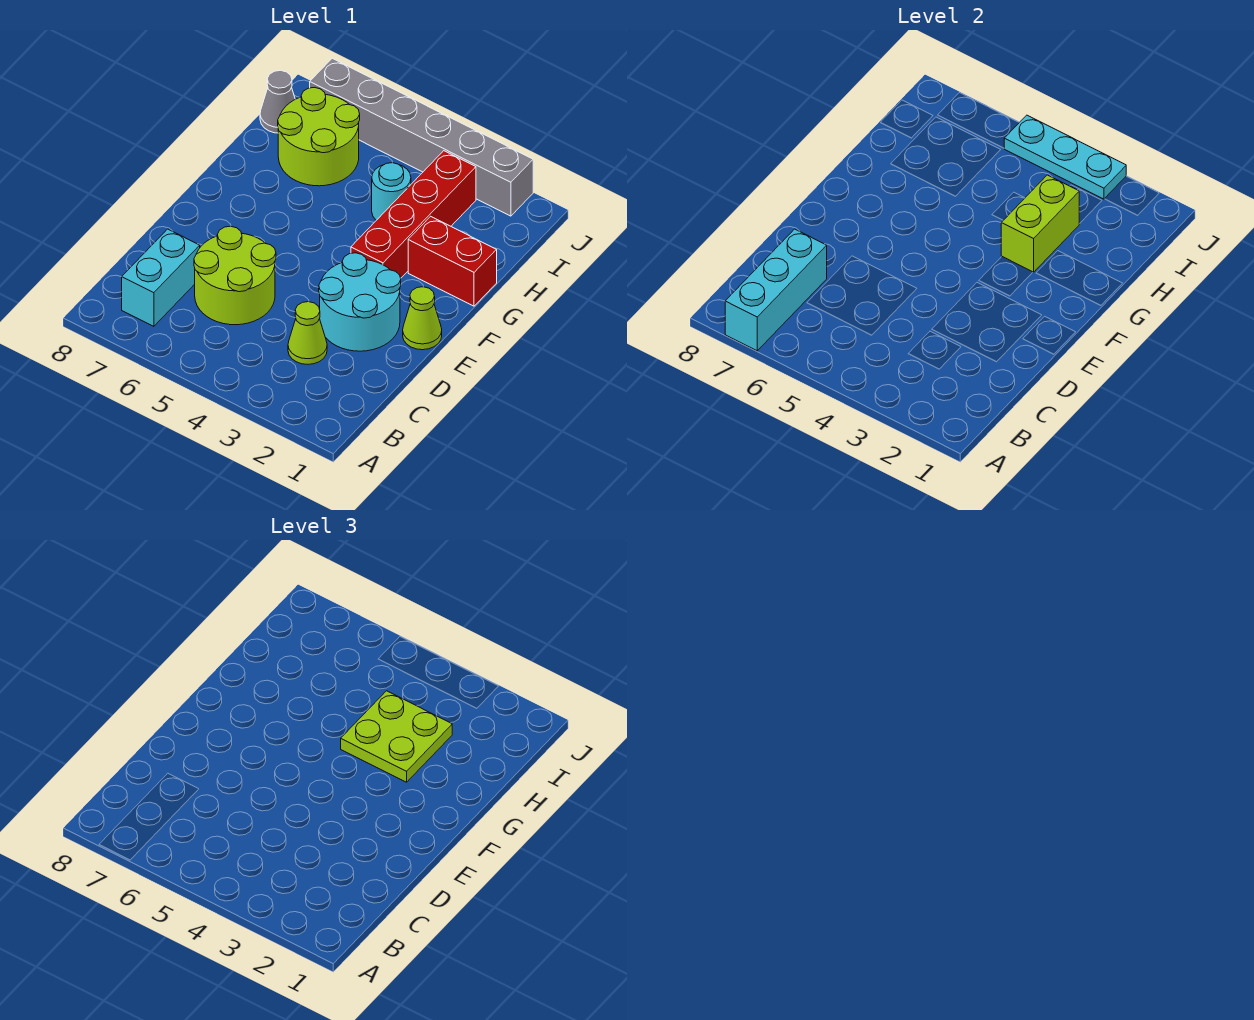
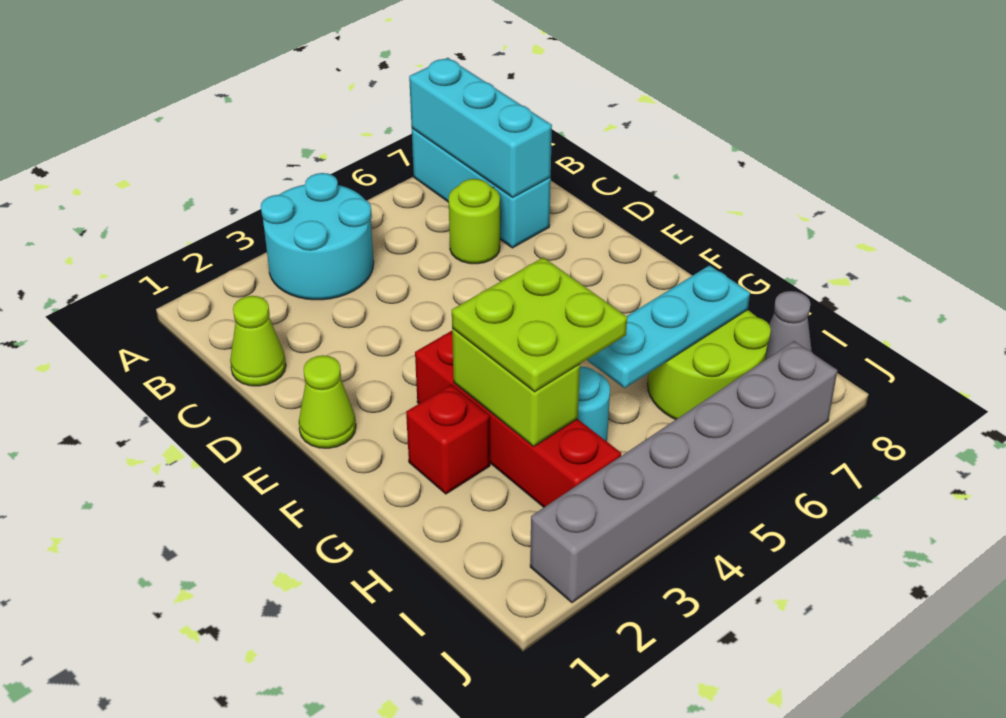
cyan brick B7:C7 level 1 -> cyan brick A7:C7 level 1
lime cone C3 level 1 -> lime cone C1 level 1
lime round brick C5:D6 level 1 -> lime round brick C6 level 1
cyan round brick D2:E3 level 1 -> cyan round brick A3:B4 level 1
red brick G1:G2 level 1 -> red brick G2 level 1
cyan plate J3:J5 level 2 -> cyan plate H5:H7 level 2

